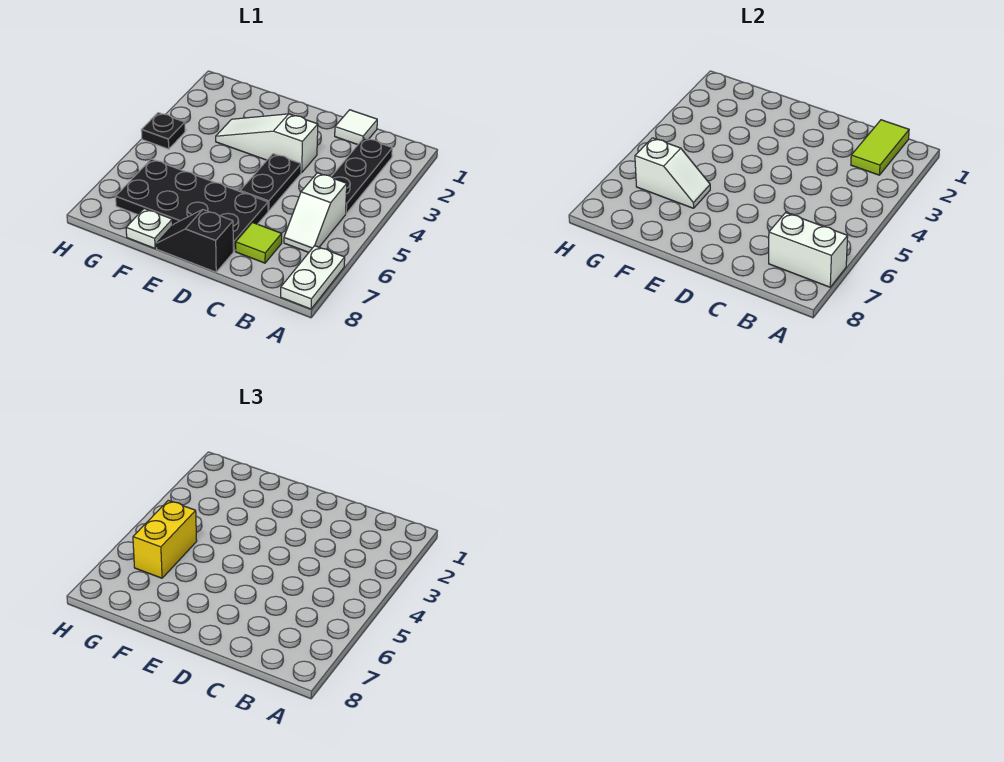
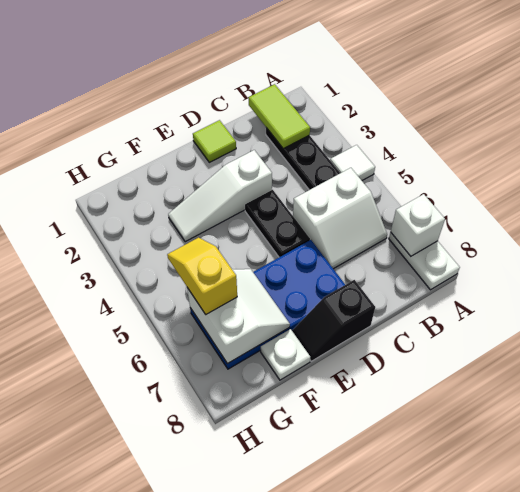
white brick A7:B7 level 2 -> white brick A7 level 2
white slope B5:B6 level 1 top 5 -> white slope B5:C6 level 1 top 5
white tile C1 level 1 -> white tile A4 level 1
lime tile C7 level 1 -> lime tile D1 level 1
black plate D6:G7 level 1 -> blue plate D6:G7 level 1
white slope F6:G6 level 2 top G -> white slope F6:G7 level 2 top G
yellow brick G5:G6 level 3 -> yellow slope G5:G6 level 3 top 6
black plate H4 level 1 -> none

